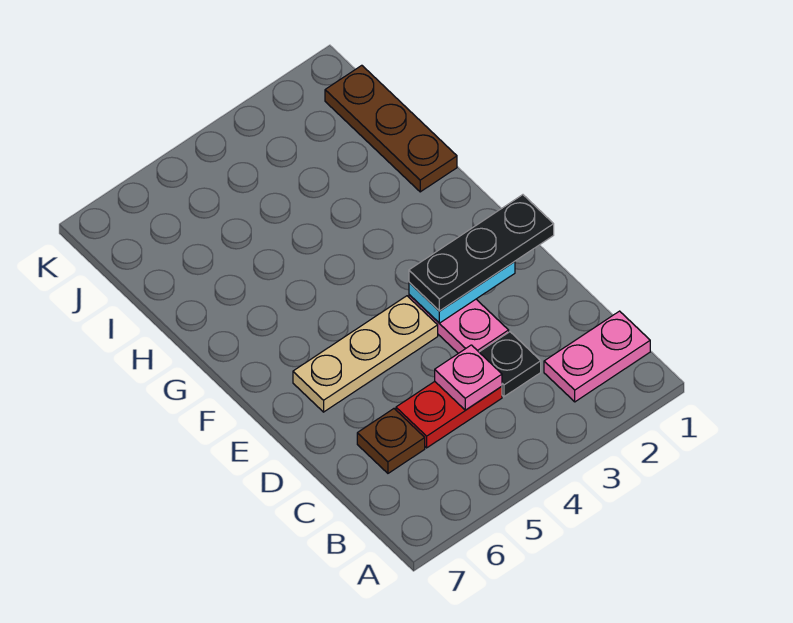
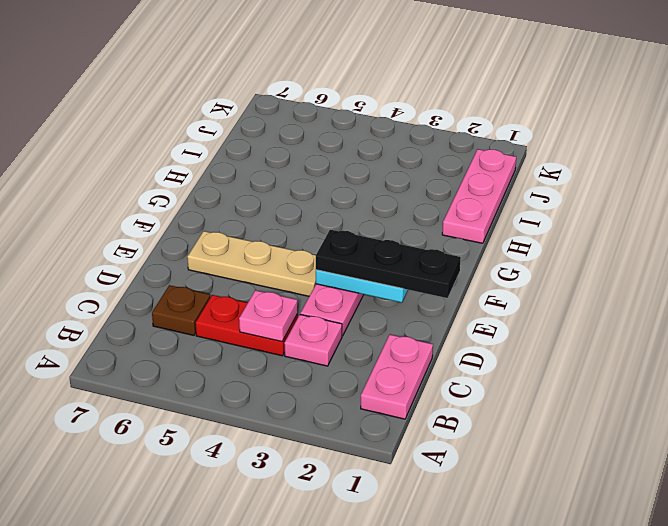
pink plate B1:B2 level 1 -> pink plate B1:C1 level 1
black plate C3 level 1 -> pink plate C3 level 1
brown plate H1:J1 level 1 -> pink plate H1:J1 level 1

